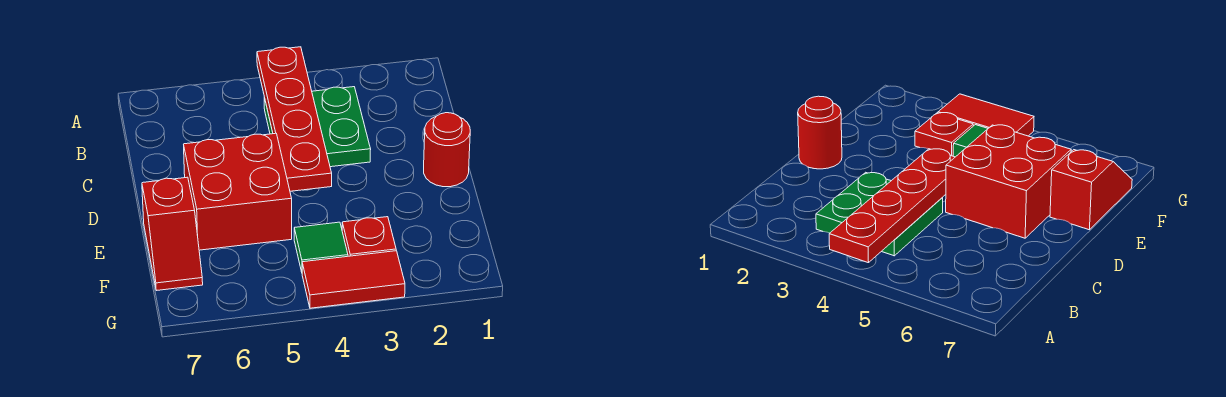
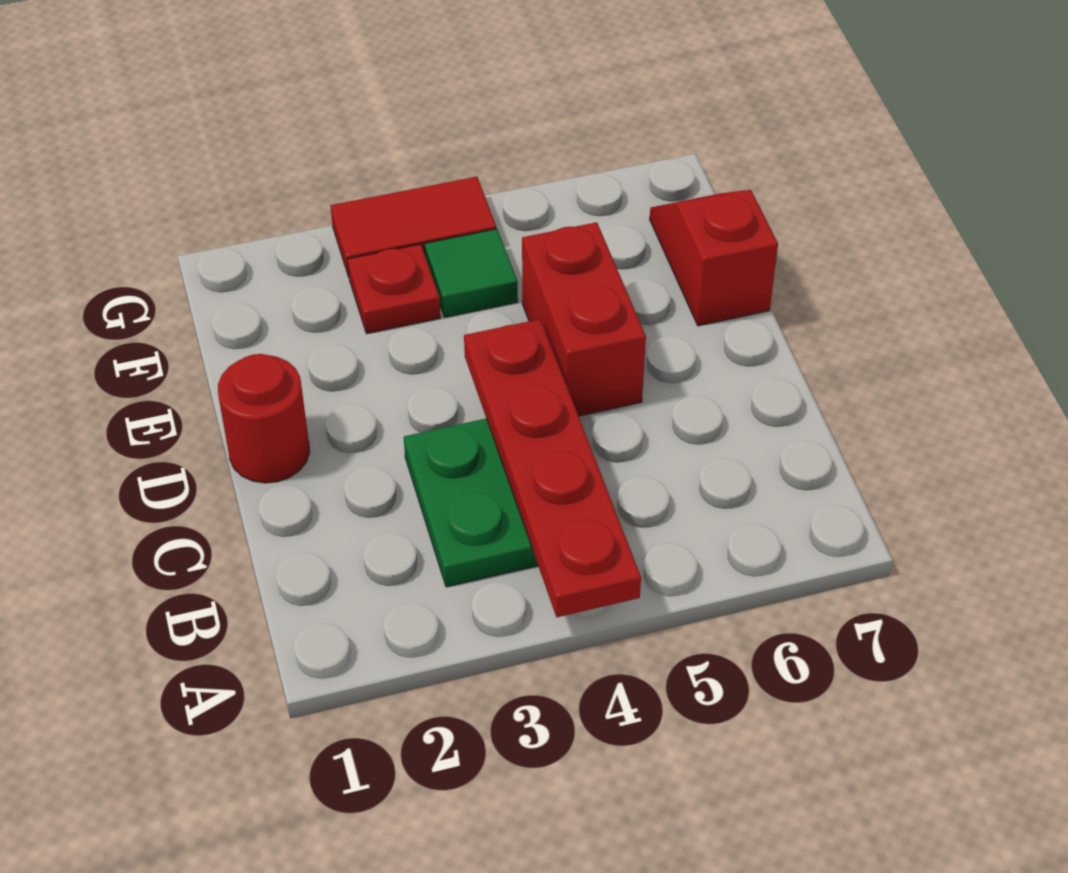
red brick D5:E6 level 1 -> red brick D5:E5 level 1

